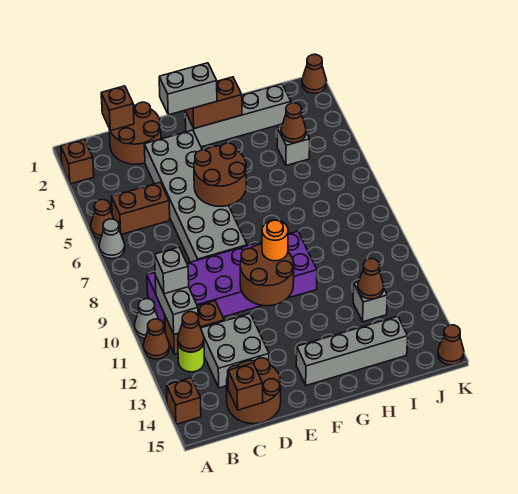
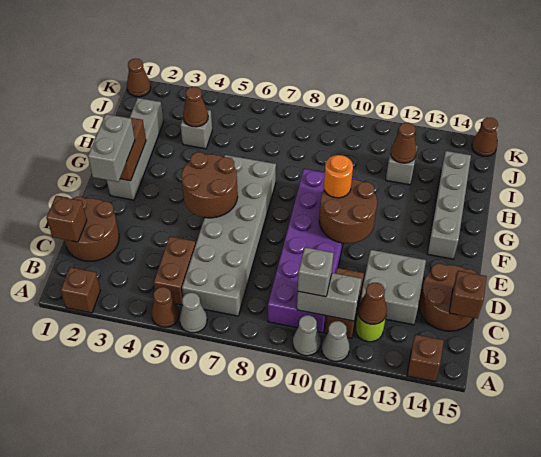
brown cone A11 level 1 -> grey cone A11 level 1
grey brick D3:E8 level 1 -> grey brick B6:G7 level 1

